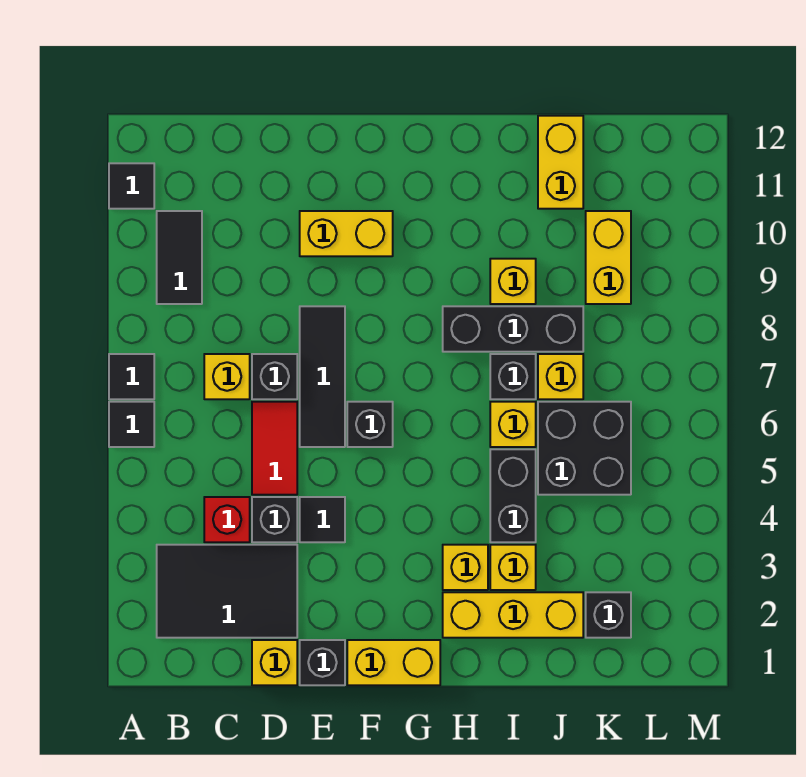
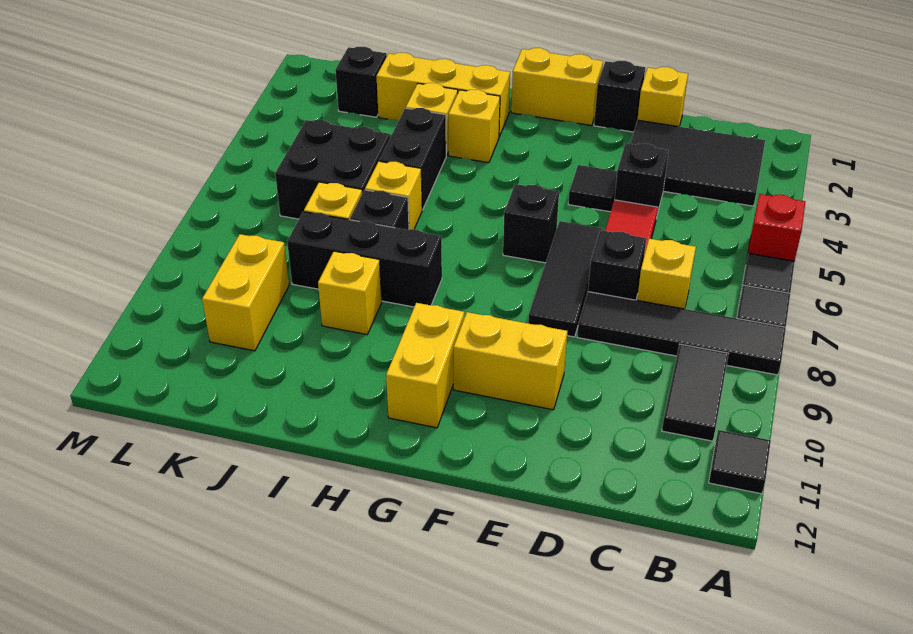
none -> black tile A8:D8 level 1
red brick C4 level 1 -> red brick A5 level 1
yellow brick J11:J12 level 1 -> yellow brick G10:G11 level 1

